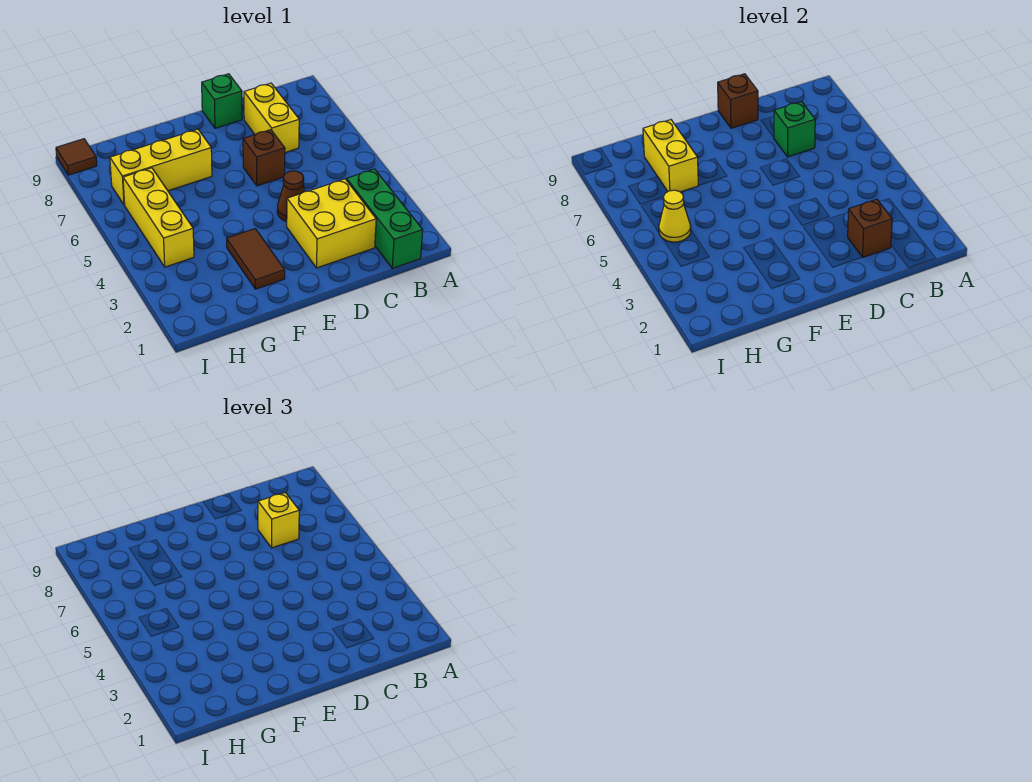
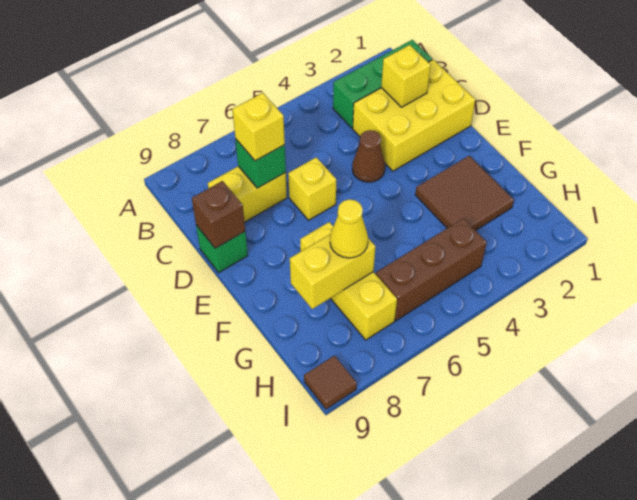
yellow brick C2:D3 level 1 -> yellow brick C1:D3 level 1
brown brick C2 level 2 -> yellow brick C2 level 2
brown brick D6 level 1 -> yellow brick D6 level 1
brown tile F2:F3 level 1 -> brown tile F2:G3 level 1
yellow brick H4:H6 level 1 -> brown brick H4:H6 level 1
yellow cone H5 level 2 -> yellow cone G7 level 3

